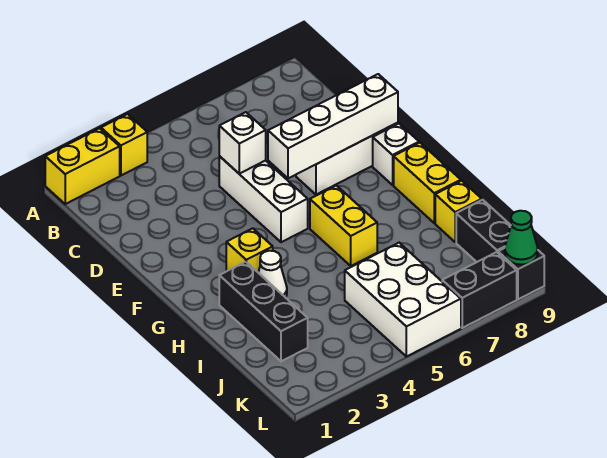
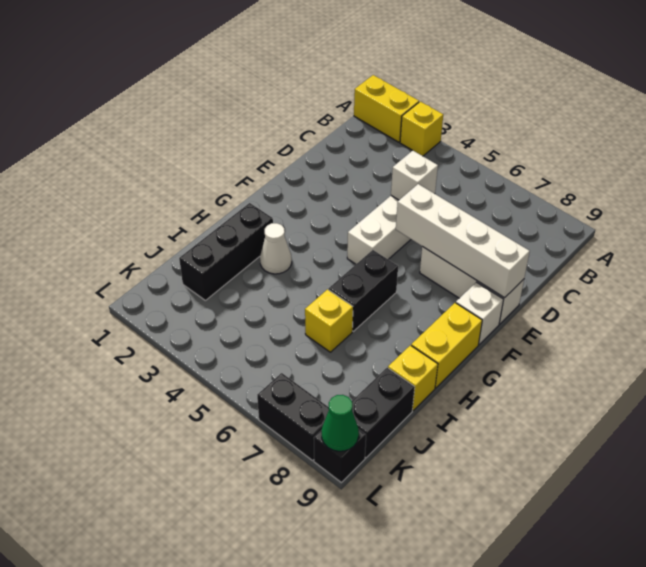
yellow brick G3 level 1 -> yellow brick I6 level 1
yellow brick G6:H6 level 1 -> black brick G6:H6 level 1
white brick J5:L6 level 1 -> none

